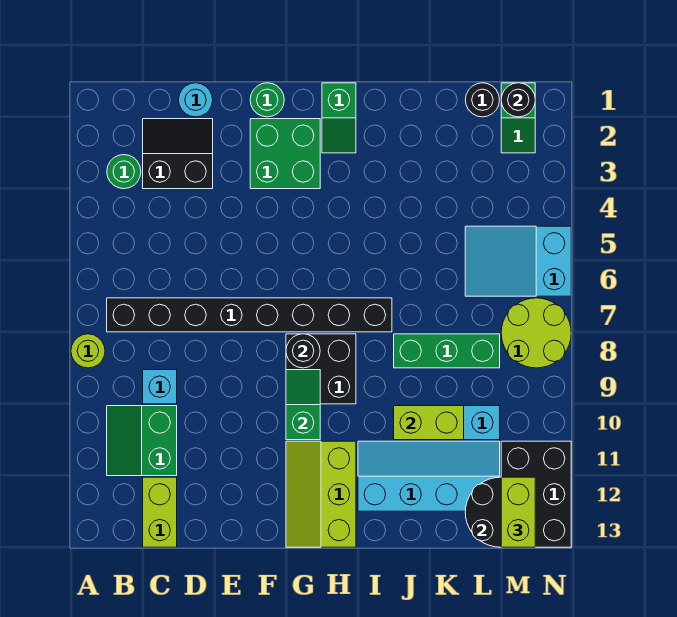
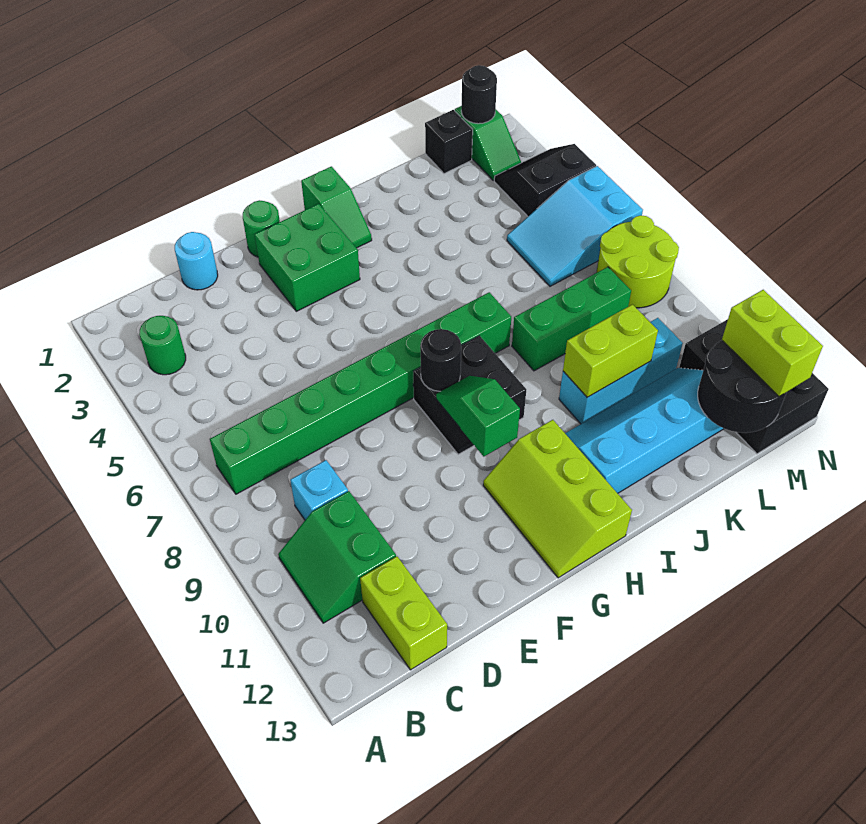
lime round brick A8 level 1 -> none
black brick B7:I7 level 1 -> green brick B7:I7 level 1
black slope C2:D3 level 1 top 3 -> black slope M3:N4 level 1 top 4
black round brick L1 level 1 -> black brick L1 level 1

